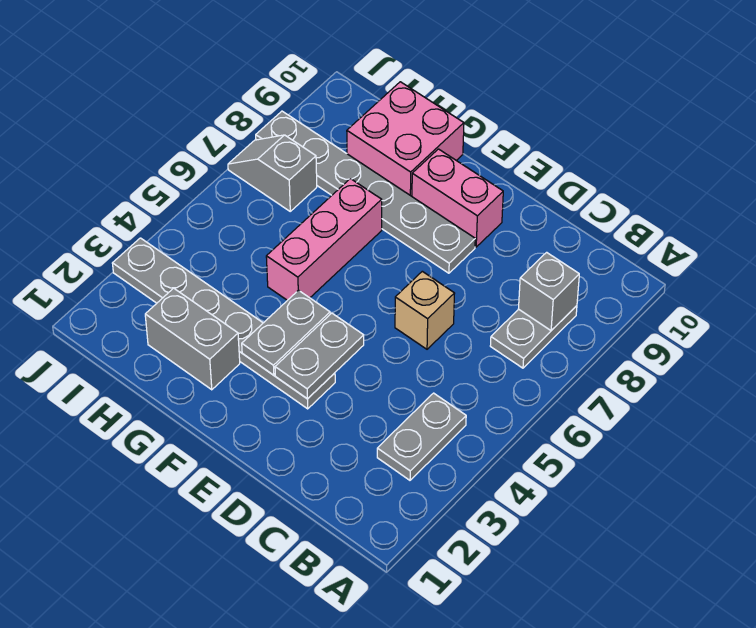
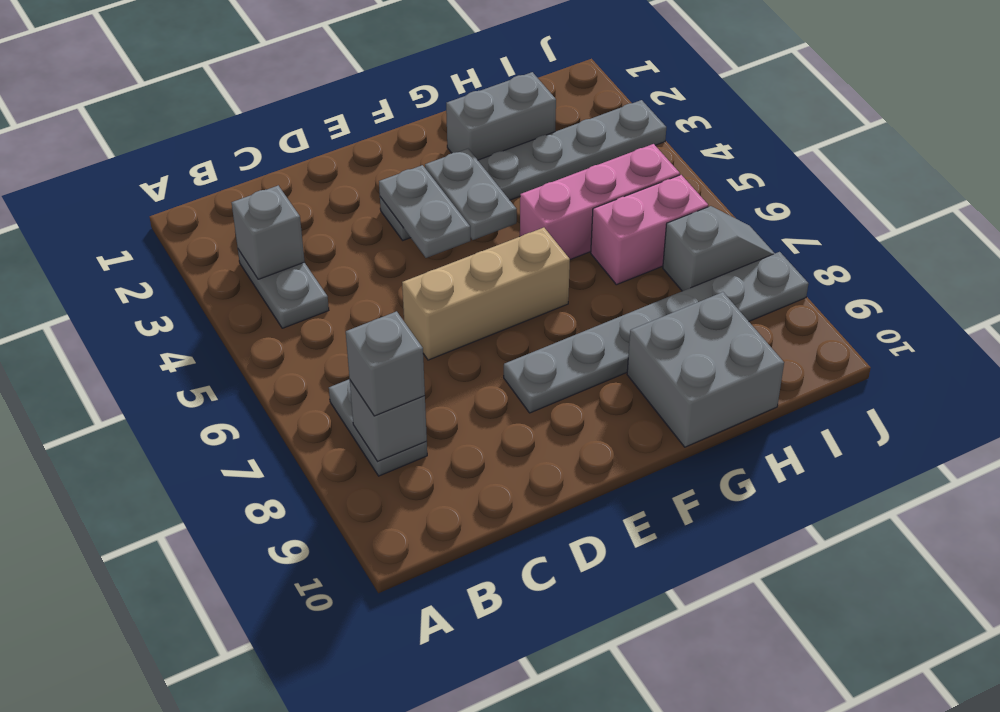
none -> grey brick B3 level 2
none -> grey brick B8 level 3
tan brick D6 level 1 -> tan brick D6:F6 level 1
pink brick E9:F9 level 1 -> pink brick H6:I6 level 1
pink brick G5:G7 level 1 -> pink brick G5:I5 level 1
pink brick G9:H10 level 1 -> grey brick G9:H10 level 1

